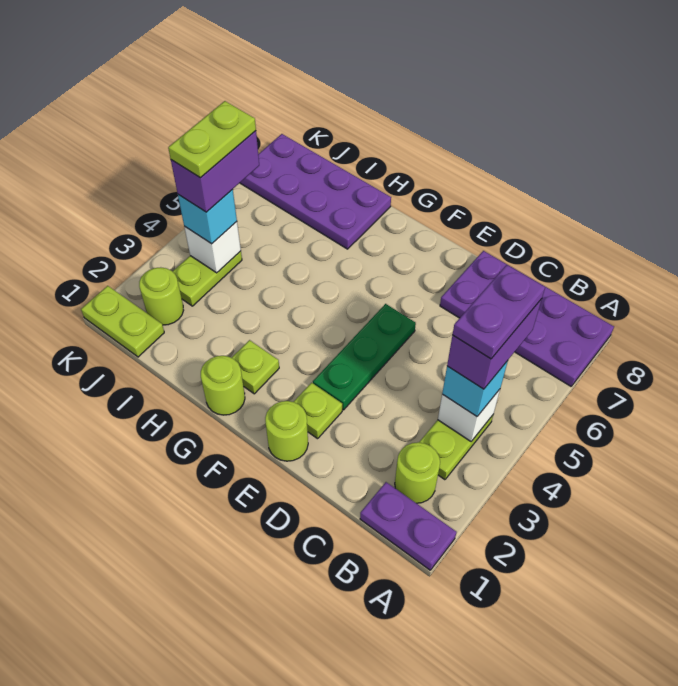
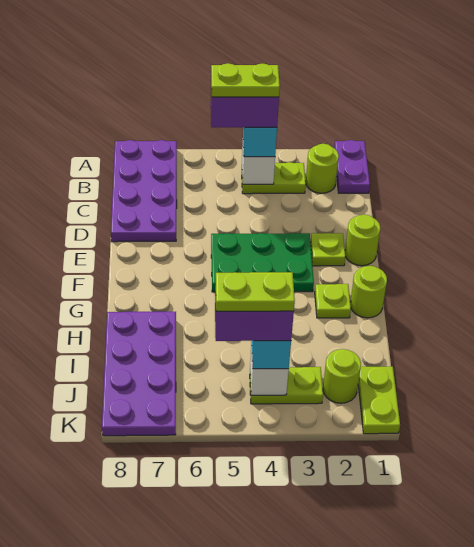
purple plate B4:B5 level 5 -> lime plate B4:B5 level 5
green plate E3:E5 level 1 -> green plate E3:F5 level 1

